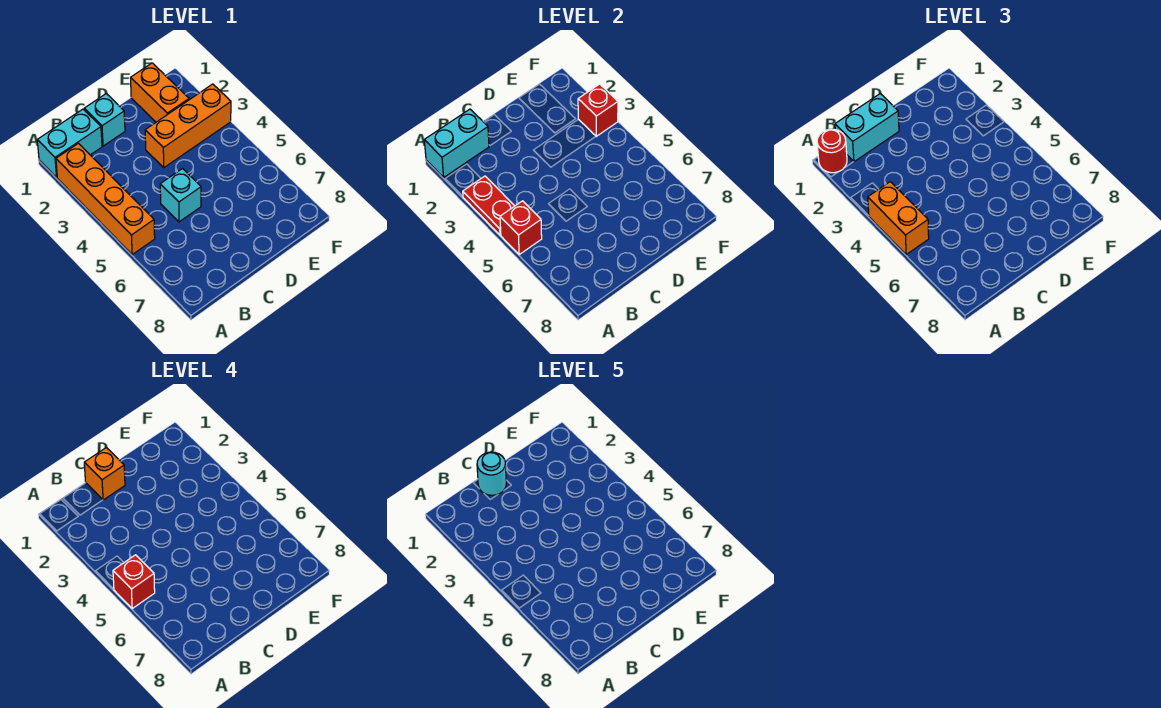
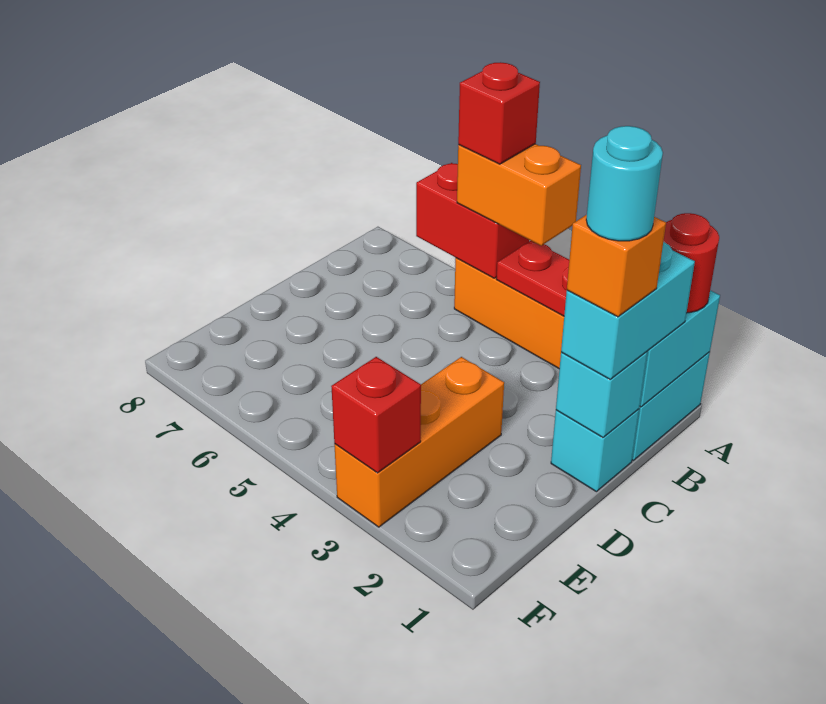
red brick A5 level 2 -> red brick A5:A6 level 2
cyan brick C5 level 1 -> cyan brick C1 level 2
orange brick E1:E2 level 1 -> none

